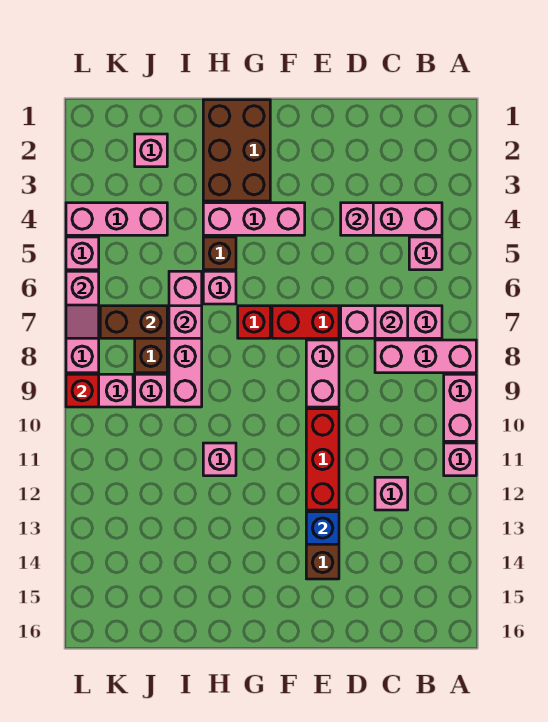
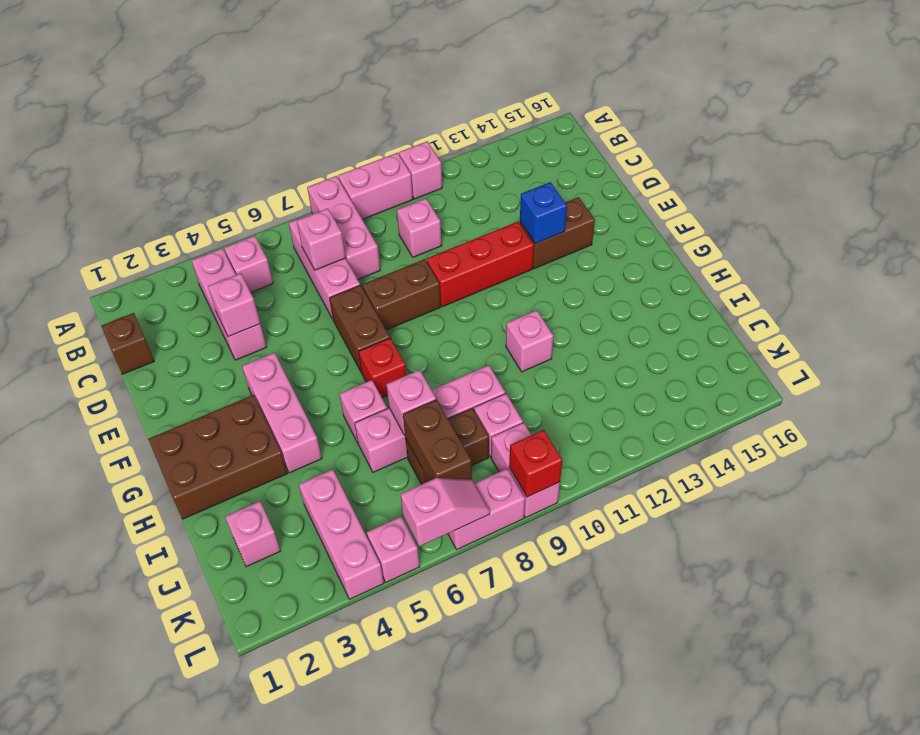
pink brick C12 level 1 -> pink brick C10 level 1
red brick E7:F7 level 1 -> brown brick E7:F7 level 1
pink brick E8:E9 level 1 -> brown brick E8:E9 level 1
brown brick H5 level 1 -> brown brick C1 level 1

